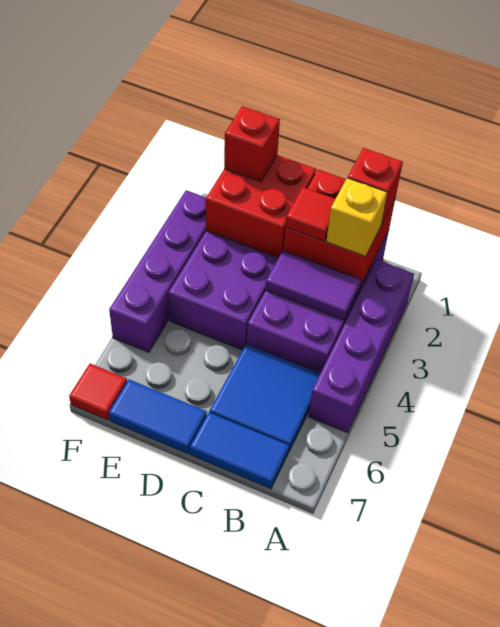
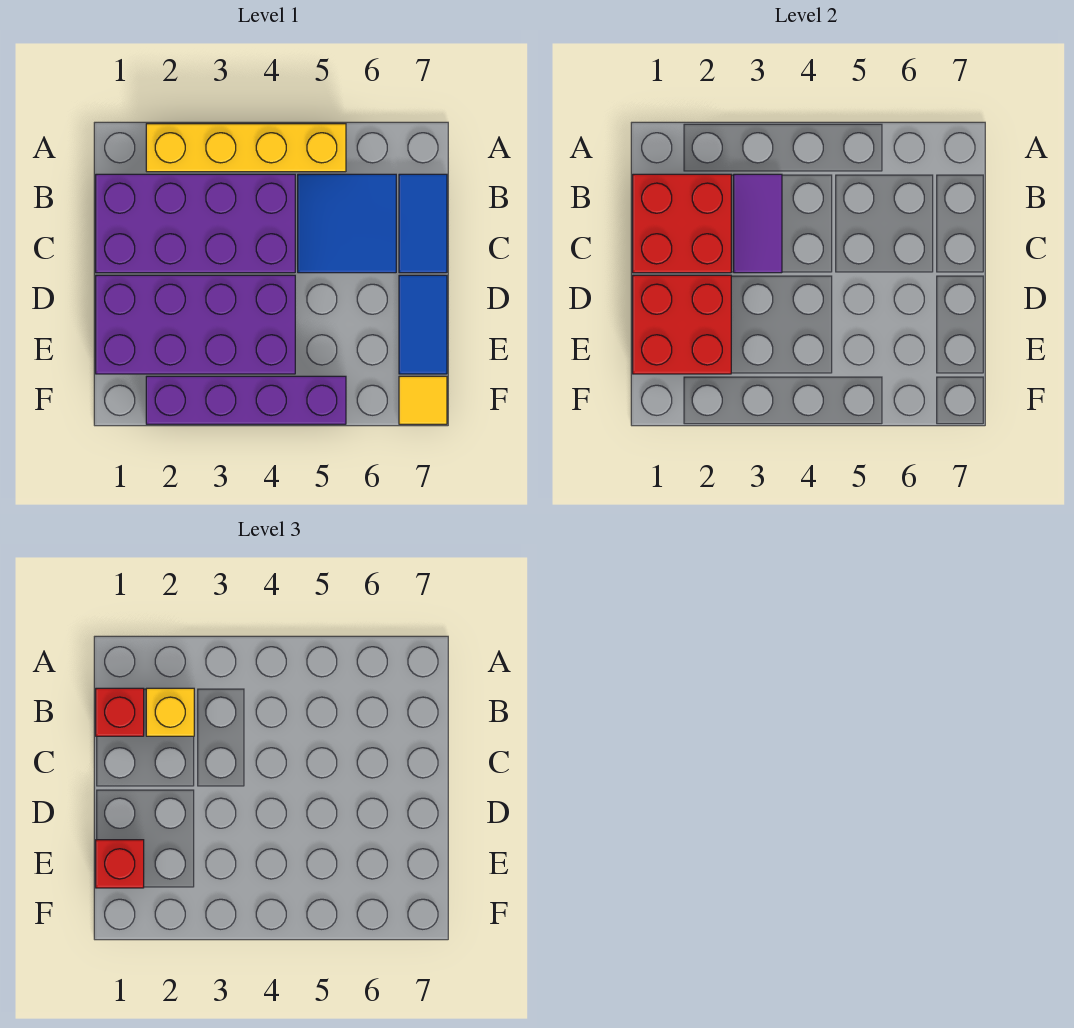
purple brick A2:A5 level 1 -> yellow brick A2:A5 level 1
red tile C2 level 3 -> none
red tile F7 level 1 -> yellow tile F7 level 1

